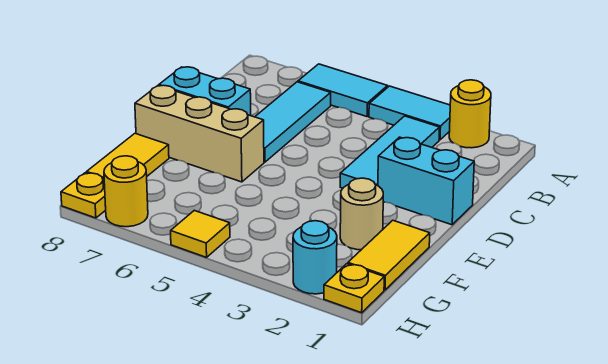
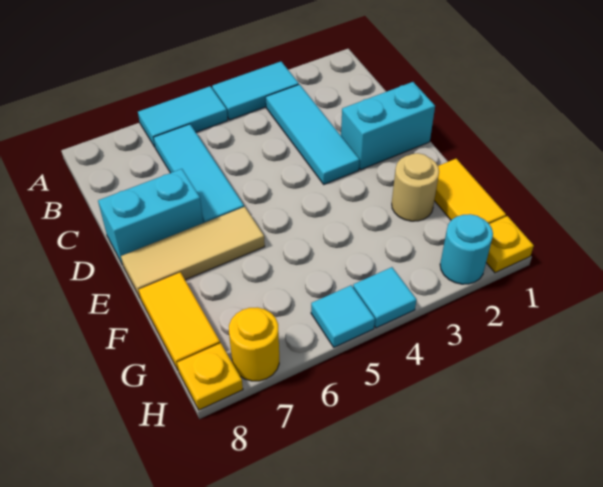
yellow round brick A2 level 1 -> none
tan brick E6:E8 level 1 -> tan tile E6:E8 level 1
none -> cyan tile H4 level 1
yellow tile H5 level 1 -> cyan tile H5 level 1

